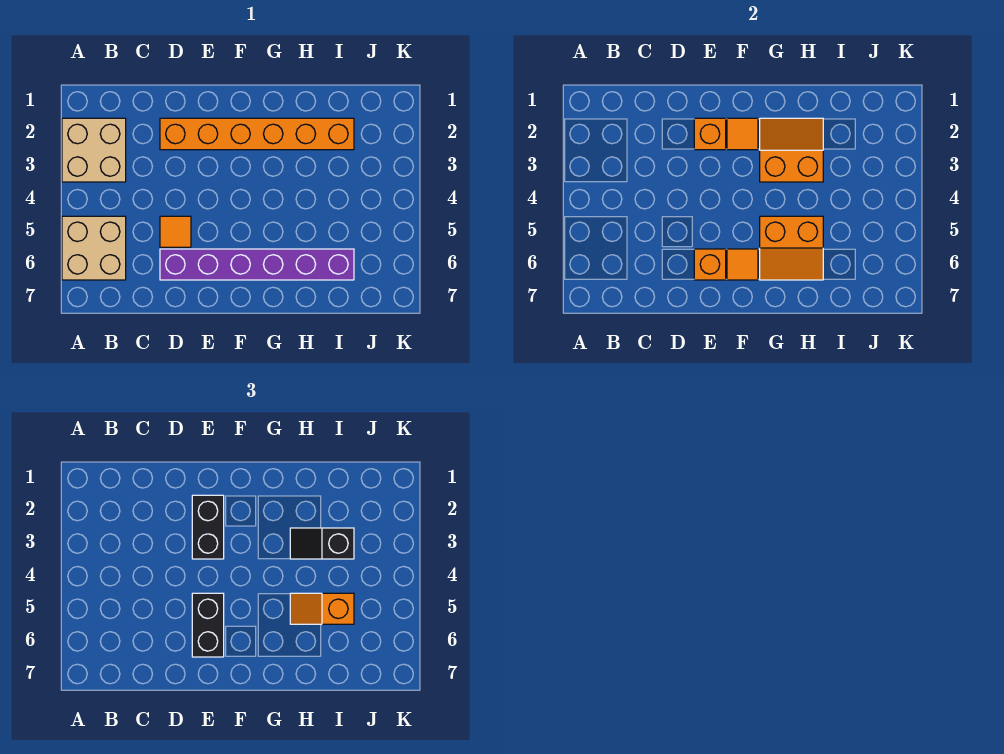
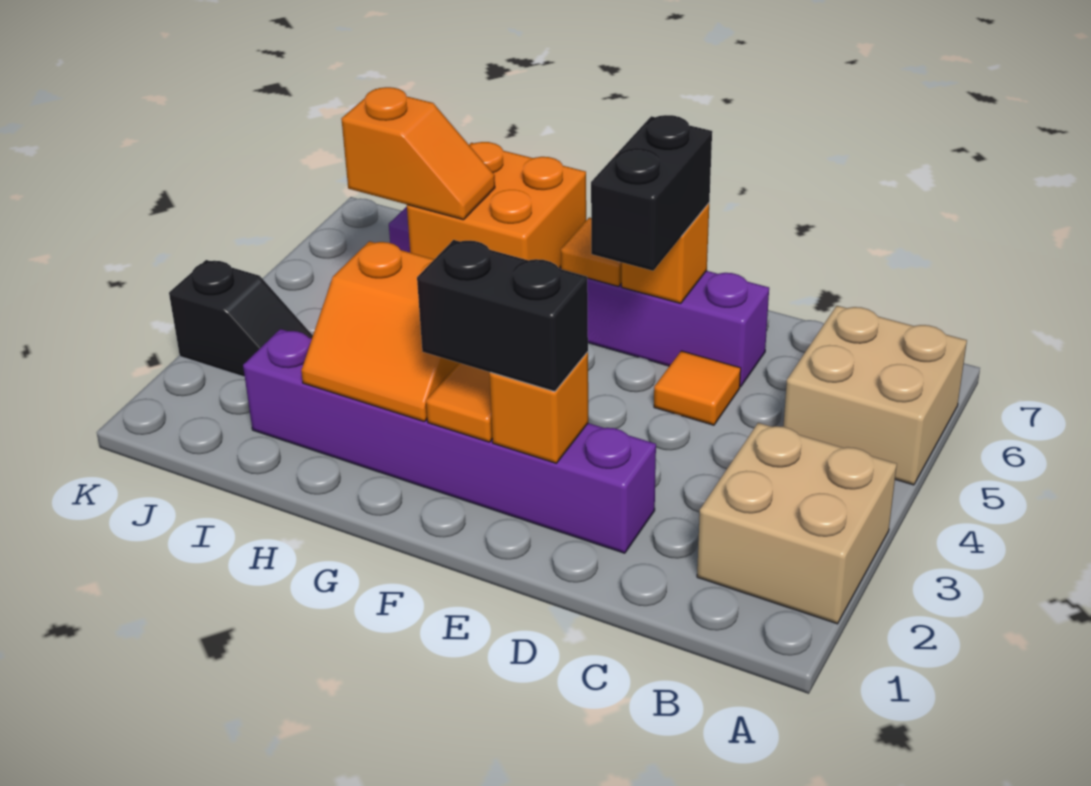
orange brick D2:I2 level 1 -> purple brick D2:I2 level 1
black brick E2:E3 level 3 -> black brick E2:F2 level 3
orange slope G5:H6 level 2 top 5 -> orange brick G5:H6 level 2
black slope H3:I3 level 3 top I -> black slope J3:K3 level 1 top K

